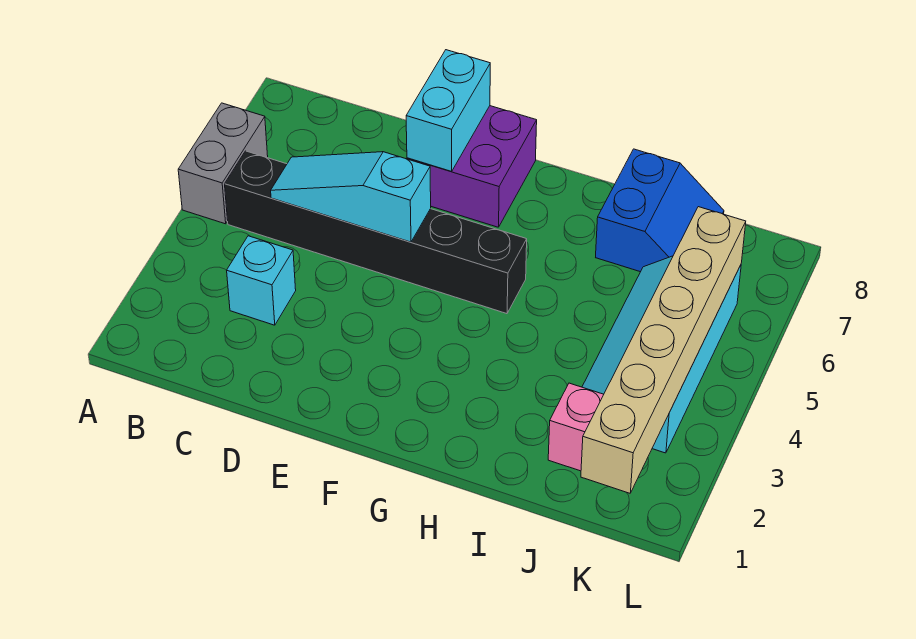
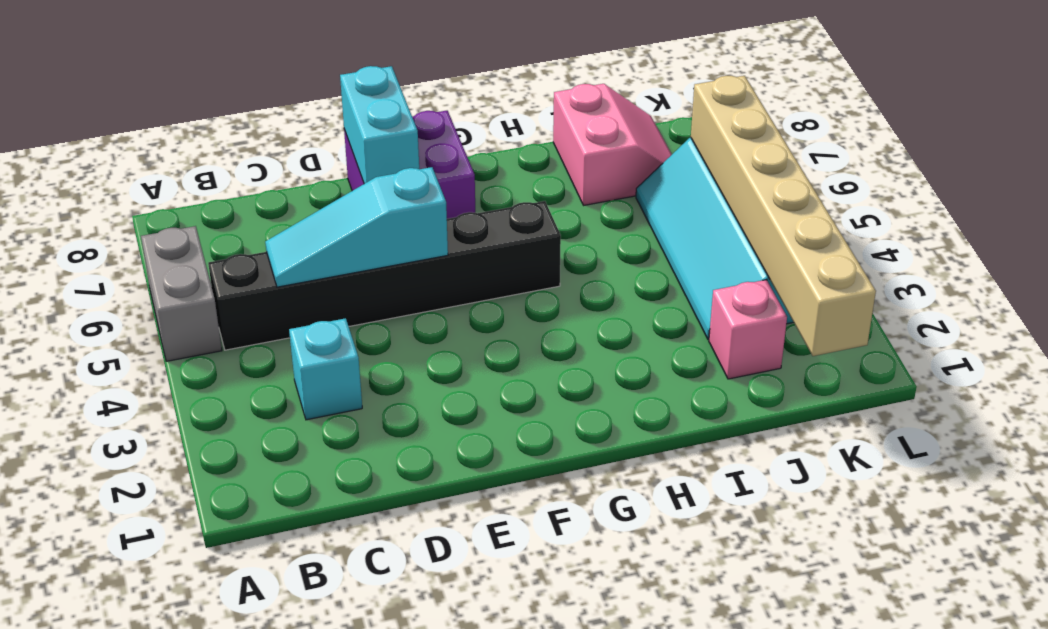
blue slope I7:J8 level 1 top I -> pink slope I7:J8 level 1 top I

